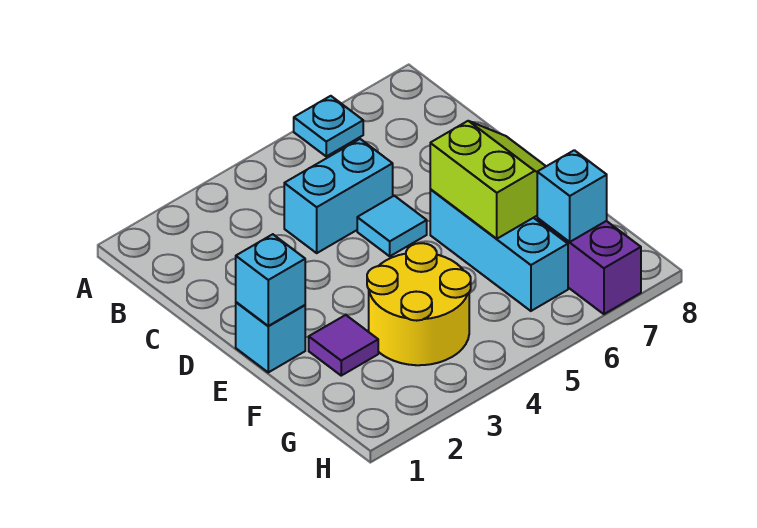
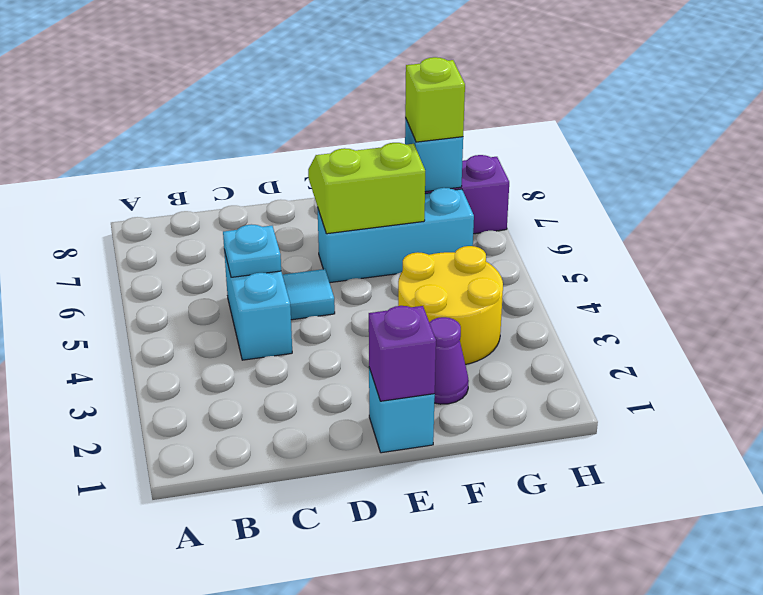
cyan plate A6 level 1 -> cyan plate C5 level 2
cyan brick E1 level 2 -> purple brick E1 level 2
purple tile F2 level 1 -> purple cone F2 level 1
none -> lime brick G7 level 3

